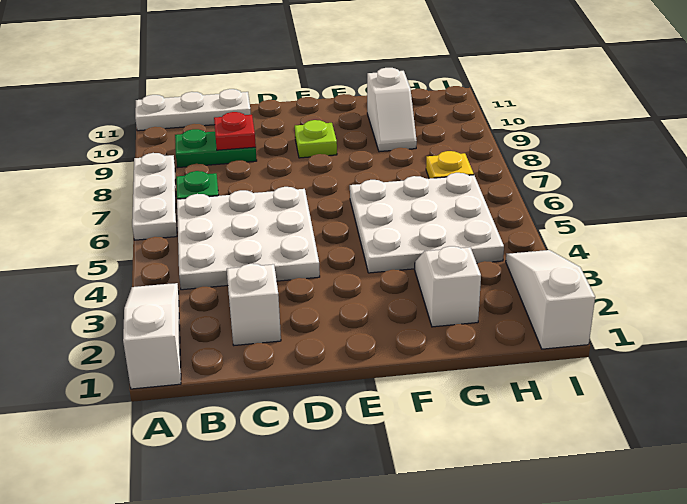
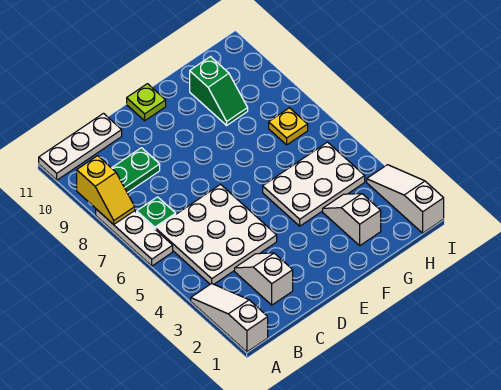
none -> yellow slope A8:A9 level 2 top 9
red plate C9 level 2 -> none
lime plate E9 level 1 -> lime plate E11 level 1
white plate F4:H6 level 1 -> white plate F4:H5 level 1
white slope G9:G10 level 1 top 10 -> green slope G9:G10 level 1 top 10

